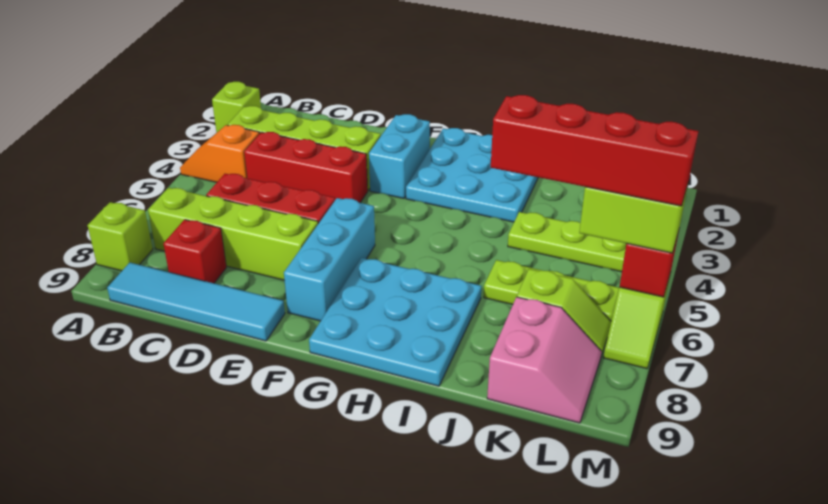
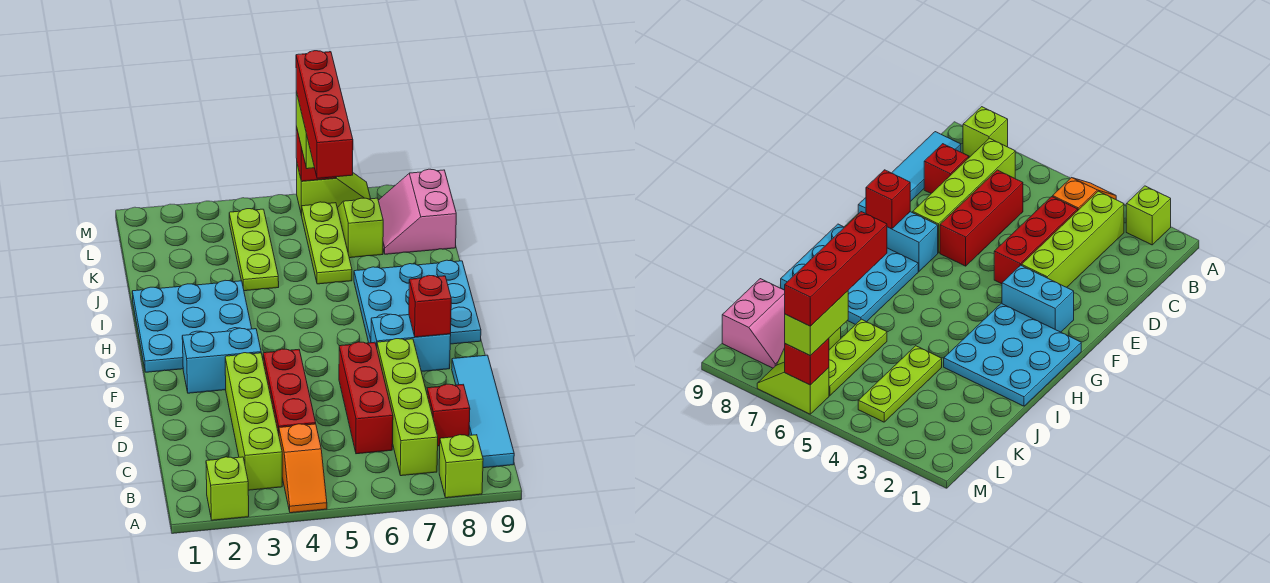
cyan brick F6:F8 level 1 -> cyan brick F7:F8 level 1
none -> red brick F8 level 2
pink slope K8:L9 level 1 top K -> pink slope K8:L9 level 1 top 9

